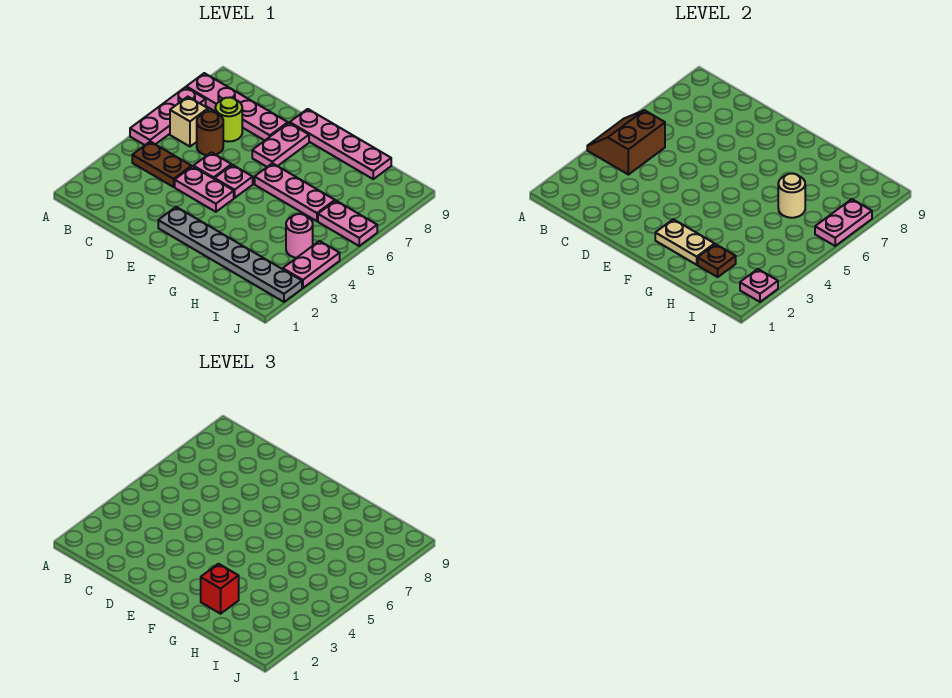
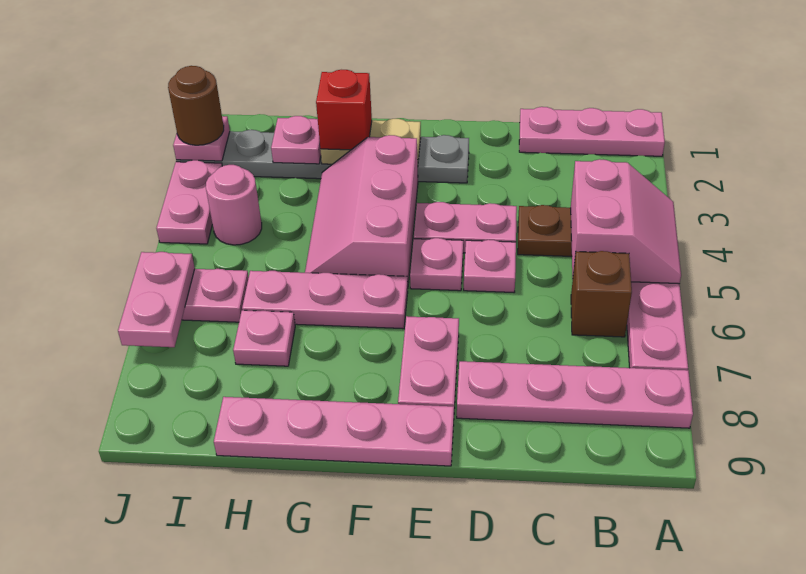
none -> pink plate A1:C1 level 1
brown slope A4:B5 level 2 top B -> pink slope A4:B5 level 2 top B
tan brick B6 level 1 -> brown brick B6 level 1
brown round brick C6 level 1 -> brown round brick J2 level 3
lime round brick C7 level 1 -> none
none -> pink slope F3:G5 level 1 top F
brown plate H2 level 2 -> pink plate H2 level 2
tan round brick H6 level 2 -> none
none -> pink plate H7 level 1

